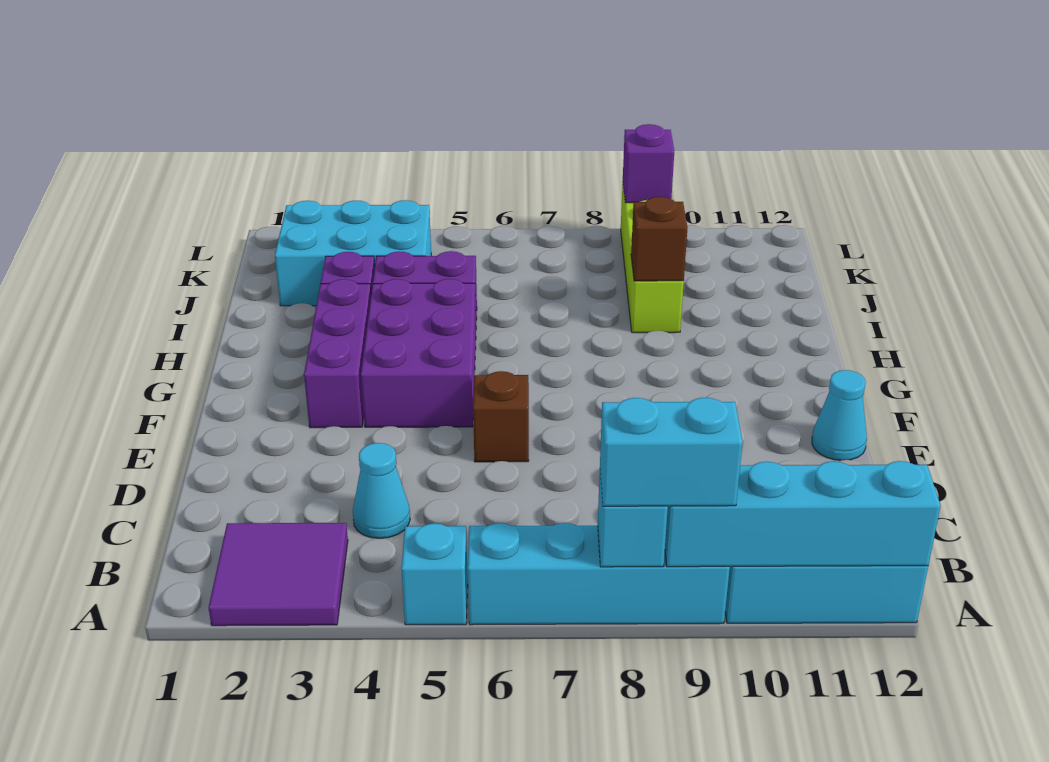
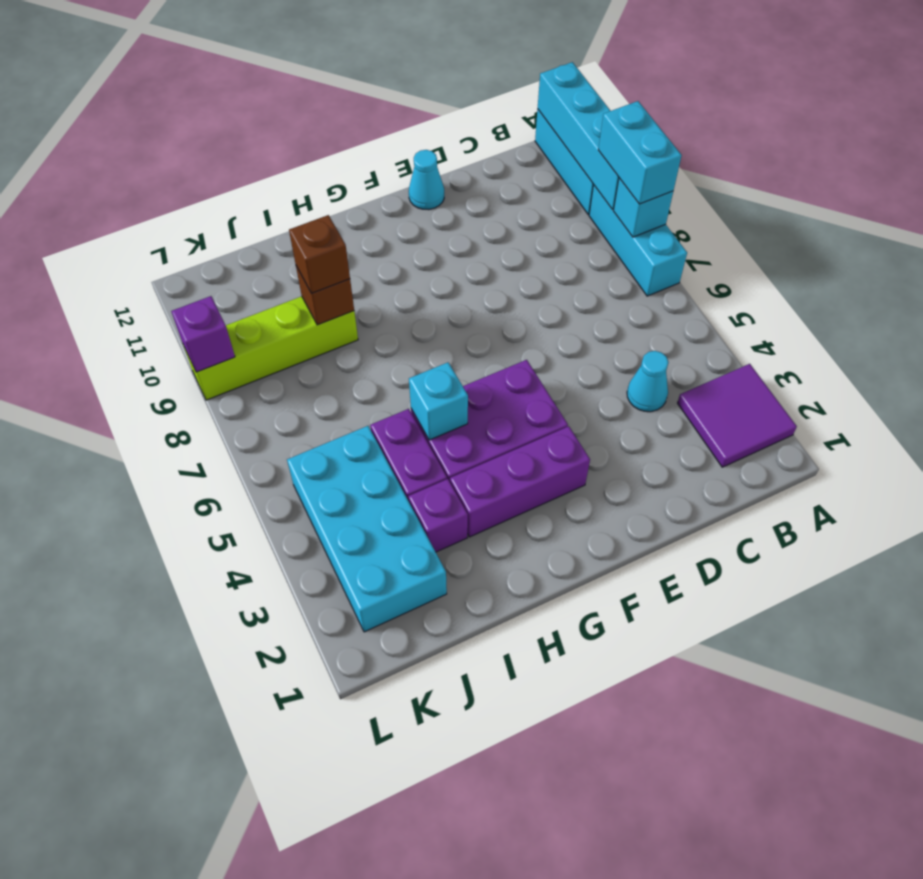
cyan brick A5 level 1 -> cyan brick H5 level 2
cyan brick A6:A9 level 1 -> cyan brick A7:A9 level 1
brown brick E6 level 1 -> brown brick I9 level 3
cyan brick J2:K4 level 1 -> cyan brick J2:K5 level 1

